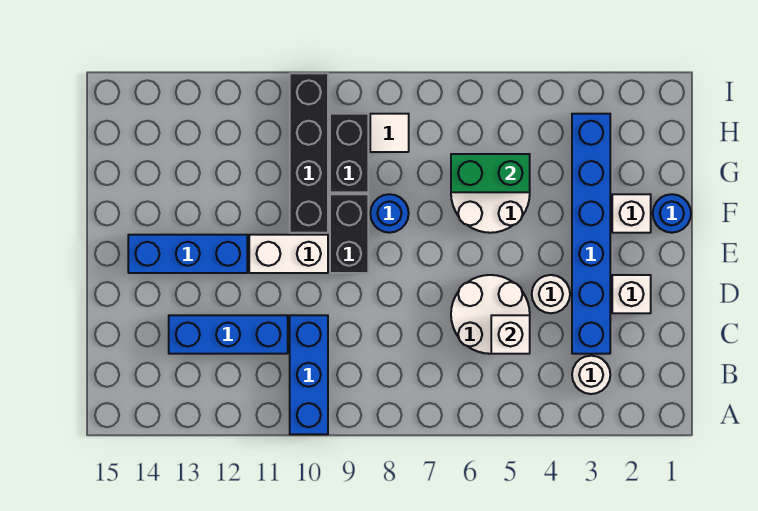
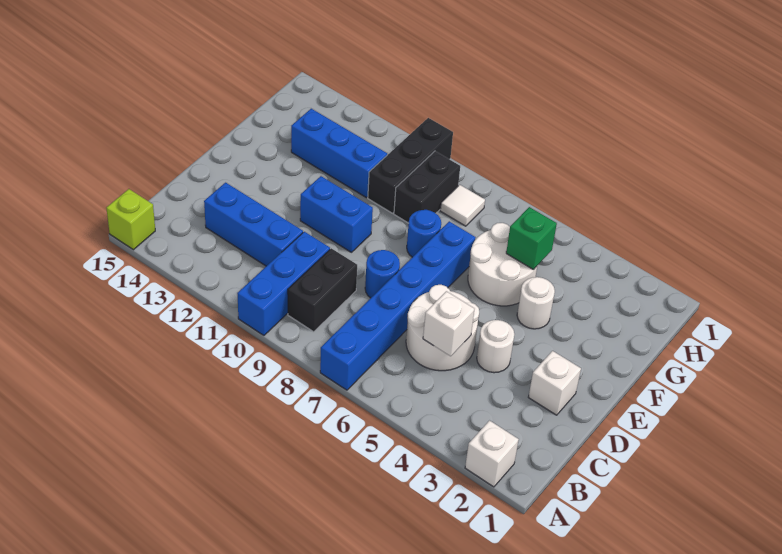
none -> lime brick A15 level 1
white round brick B3 level 1 -> white round brick F4 level 1
blue brick C3:H3 level 1 -> blue brick A7:F7 level 1
black brick E9:F9 level 1 -> black brick B9:C9 level 1
white brick E10:E11 level 1 -> blue brick E10:E11 level 1
blue brick E12:E14 level 1 -> blue brick G11:G13 level 1
blue round brick F1 level 1 -> blue round brick D8 level 1
white brick F2 level 1 -> white brick A2 level 1
black brick F10:I10 level 1 -> black brick G10:I10 level 1
green brick G5:G6 level 2 -> green brick G5 level 2

